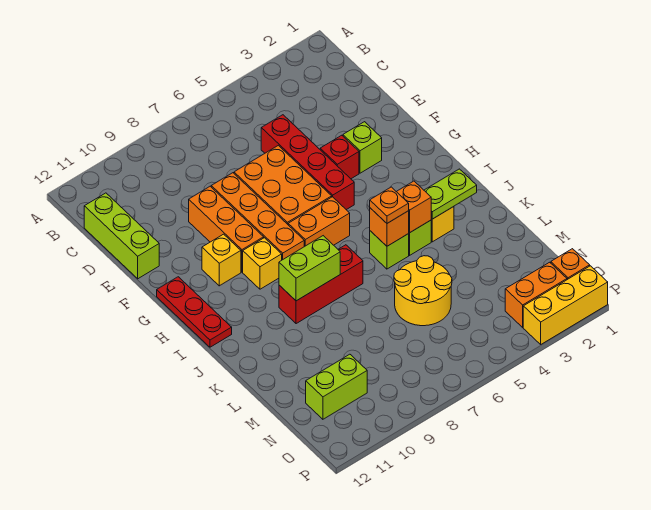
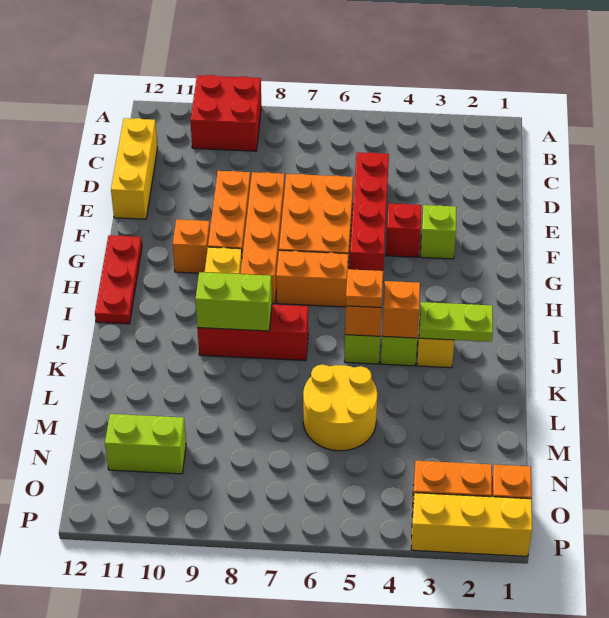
none -> red brick A9:B10 level 1
lime brick C12:E12 level 1 -> yellow brick C12:E12 level 1
yellow brick G10 level 1 -> orange brick G10 level 1

